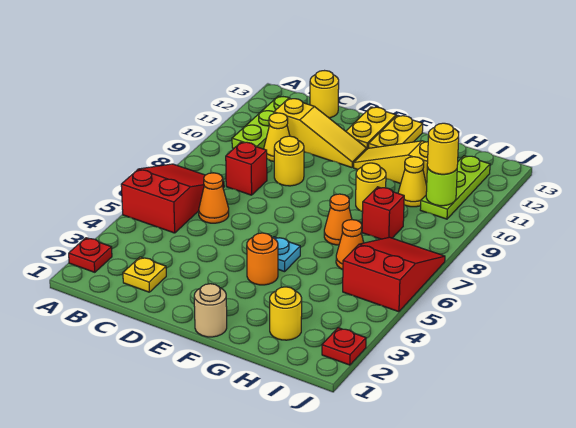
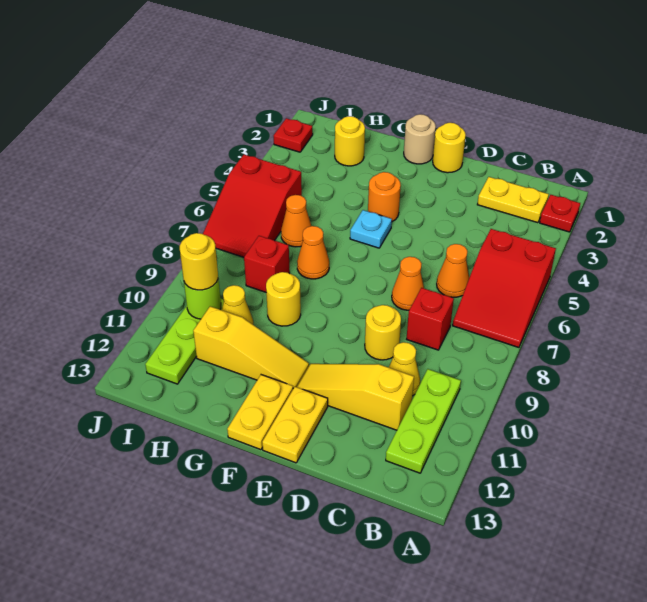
yellow plate C2 level 1 -> yellow plate B2:C2 level 1
yellow round brick C13 level 1 -> yellow round brick E1 level 1
none -> orange cone D7 level 1

